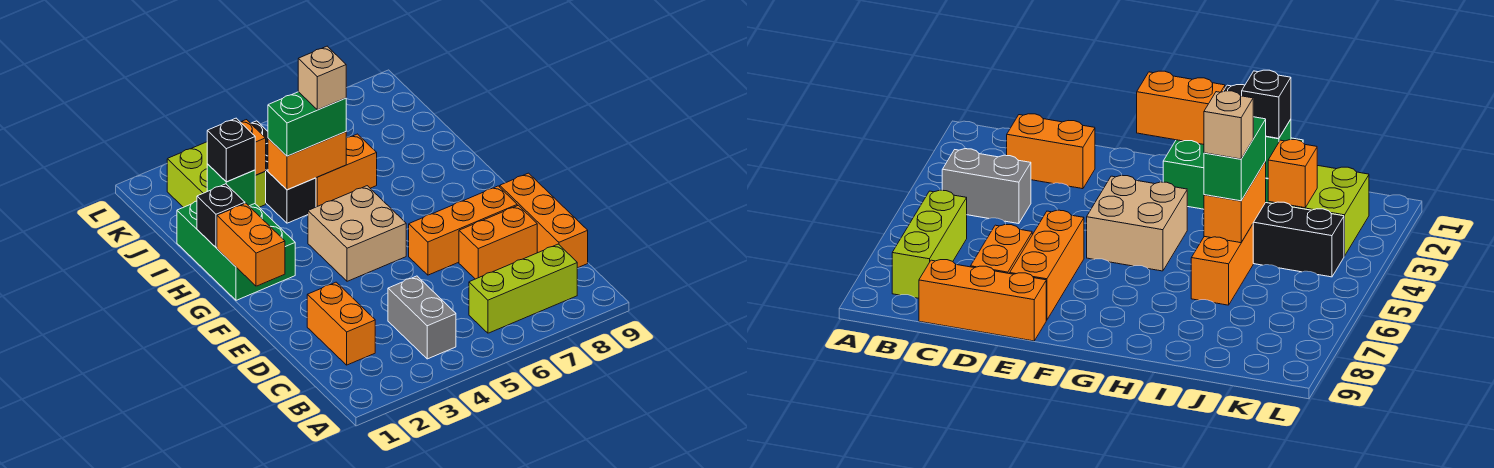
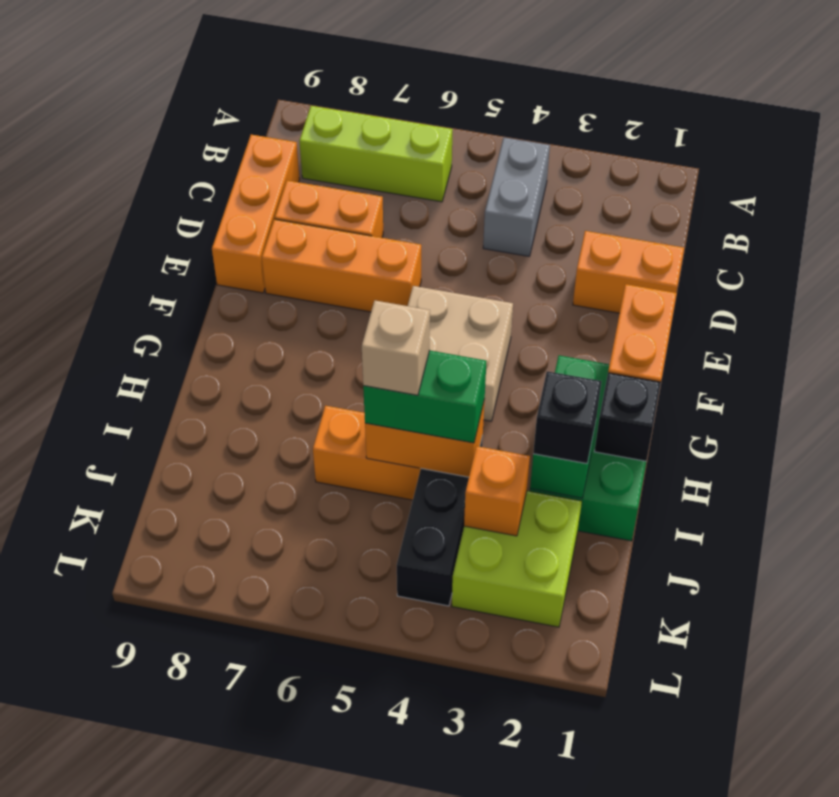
orange brick C2:D2 level 1 -> orange brick D1:D2 level 1

